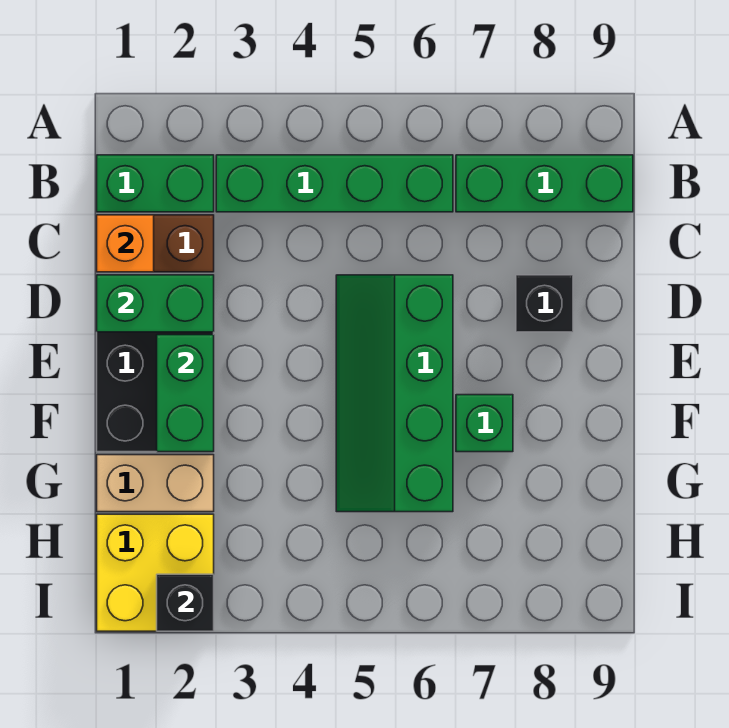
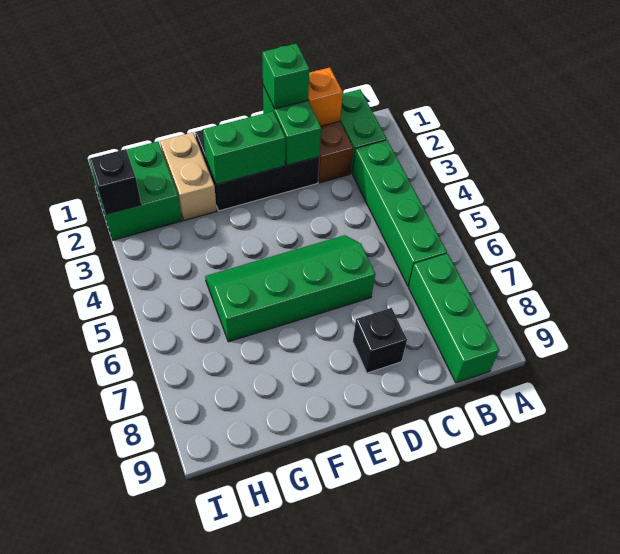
green brick F7 level 1 -> green brick D1 level 3
yellow brick H1:I2 level 1 -> green brick H1:I2 level 1

